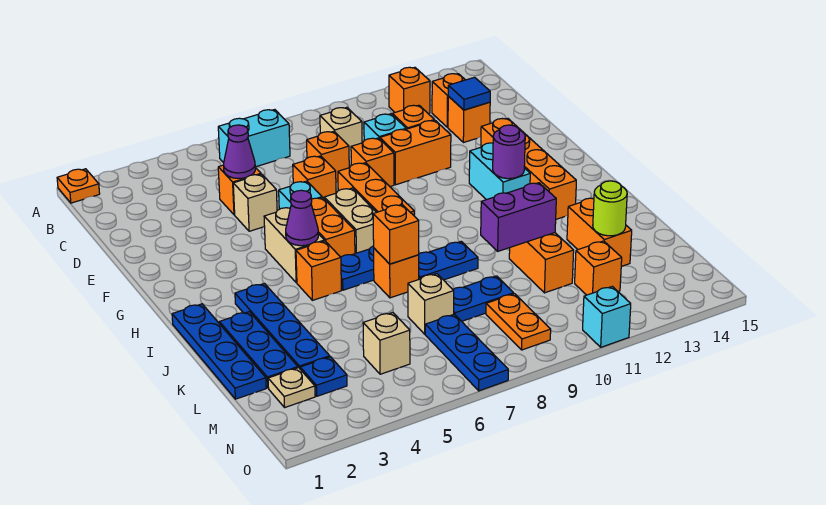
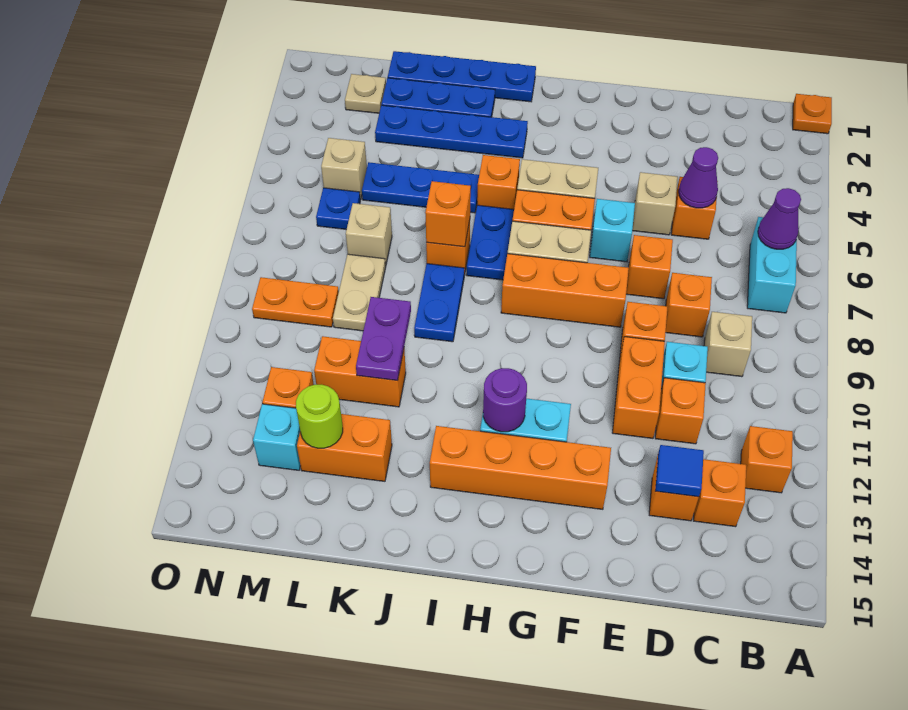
purple cone H5 level 2 -> purple cone B6 level 2
purple brick K10:K11 level 2 -> purple plate K10:K11 level 2
blue plate L8:L9 level 1 -> tan plate L8:L9 level 1
blue plate M3 level 1 -> blue plate M6 level 1
blue plate M7:O7 level 1 -> blue plate J5:L5 level 1
cyan brick O11 level 1 -> cyan brick M13 level 1

